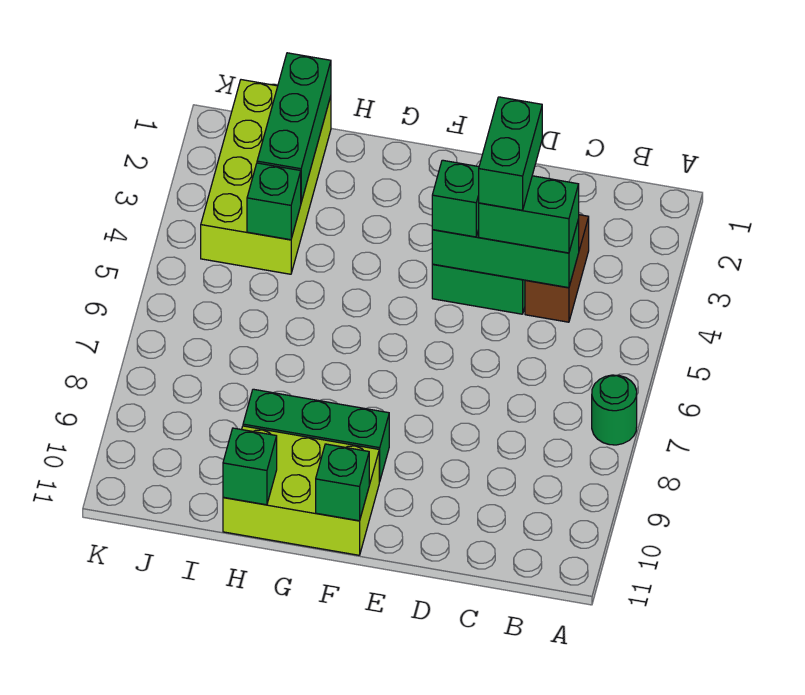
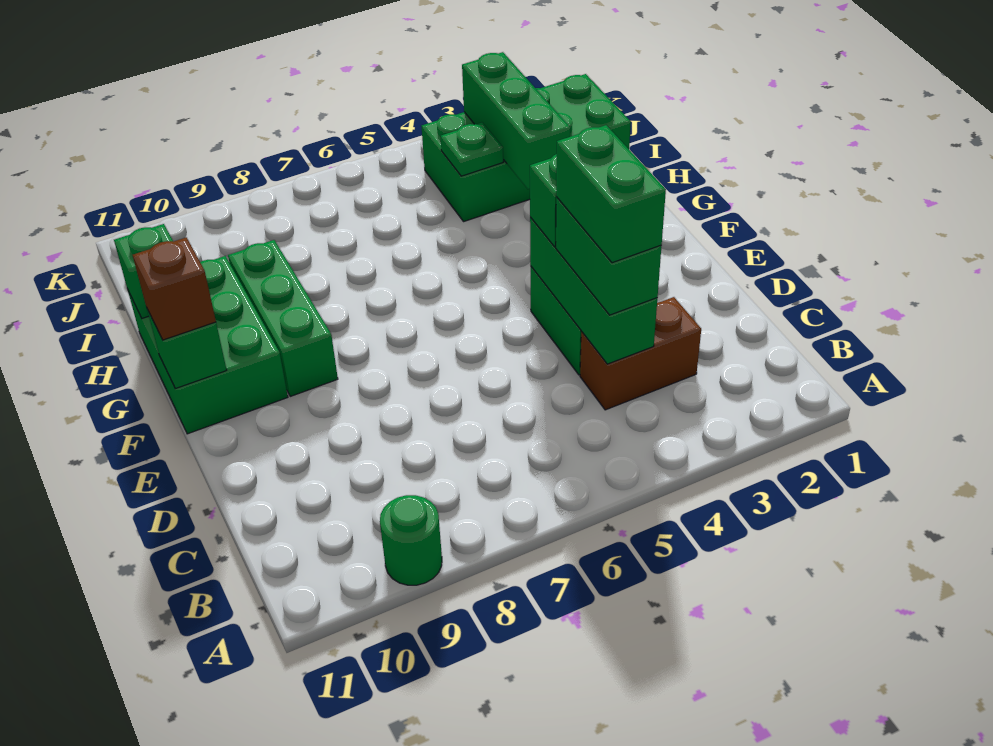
green round brick A7 level 1 -> green round brick A9 level 1
green brick D3:D4 level 4 -> green brick C4:D4 level 4
lime brick F10:H11 level 1 -> green brick F10:H11 level 1
none -> brown brick F11 level 3
lime brick I1:J4 level 1 -> green brick I1:J4 level 1
green brick I1:I3 level 2 -> green brick H3:J3 level 2
green brick I4 level 2 -> green plate I4 level 2

